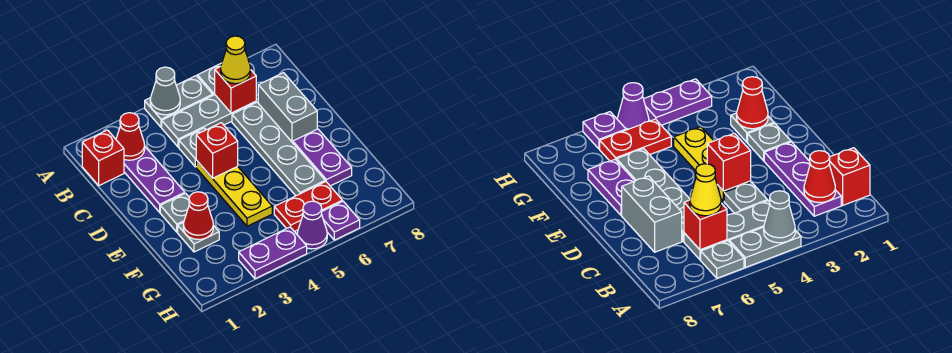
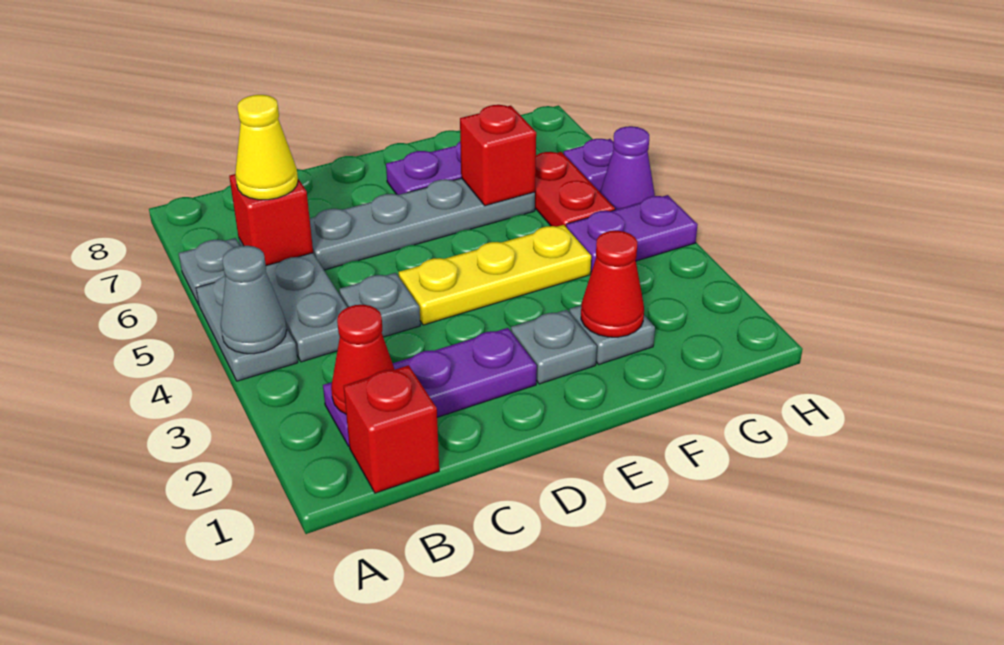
grey brick C7:D7 level 1 -> none
red brick D4 level 2 -> red brick F6 level 2
purple plate H3:H4 level 1 -> purple plate G4:H4 level 1

